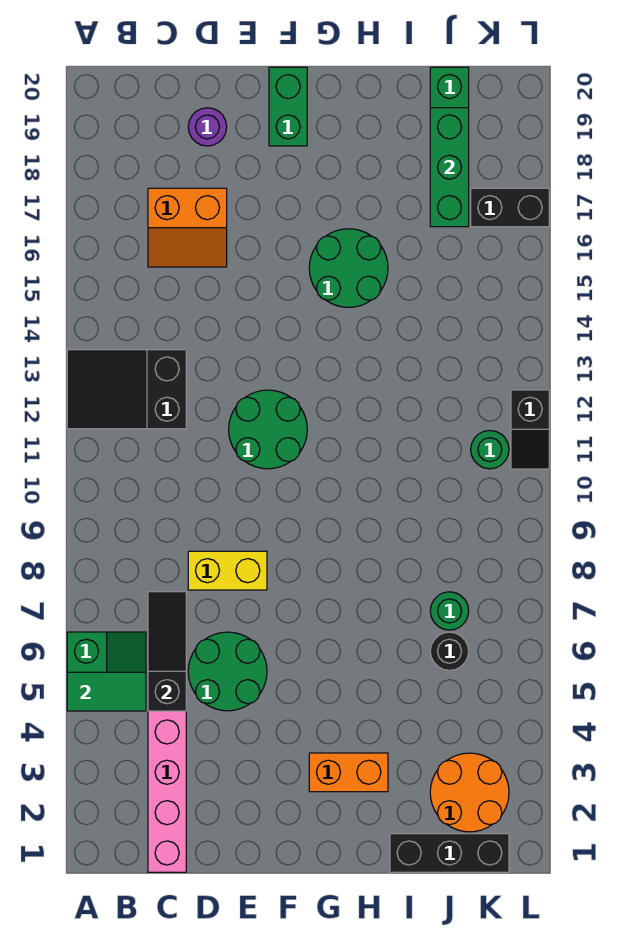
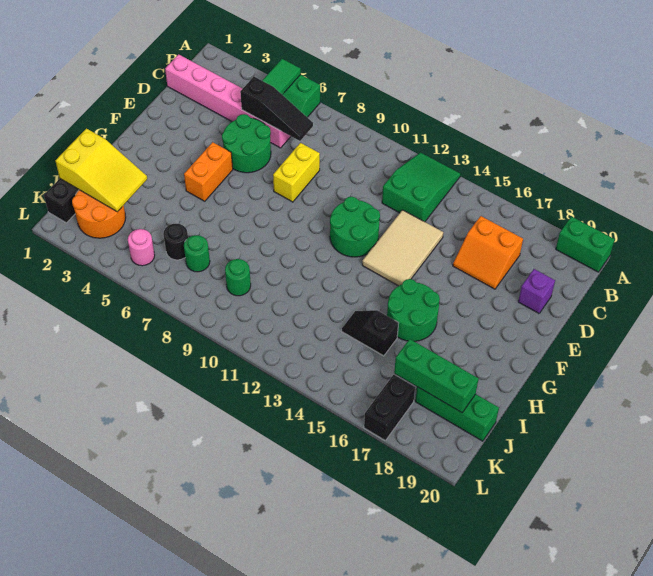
black slope A12:C13 level 1 top C -> green slope A12:C13 level 1 top C
orange slope C16:D17 level 1 top 17 -> orange slope C16:D17 level 1 top C
none -> tan tile D13:F14 level 1
purple round brick D19 level 1 -> purple brick D19 level 1
green brick F19:F20 level 1 -> green brick A19:A20 level 1
orange brick G3:H3 level 1 -> orange brick F5:G5 level 1
none -> yellow slope I1:J3 level 2 top 1
none -> pink round brick K5 level 1
green round brick K11 level 1 -> green round brick J9 level 1
black slope L11:L12 level 1 top 12 -> black slope I14:I15 level 1 top 15

